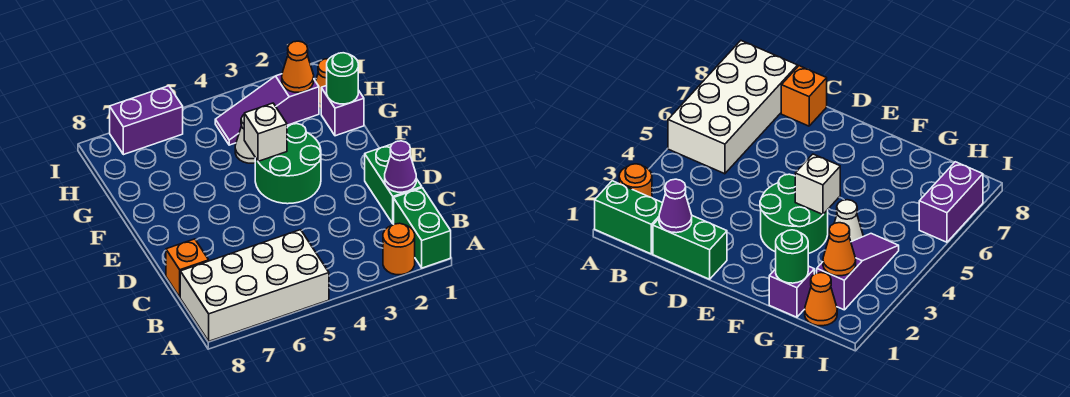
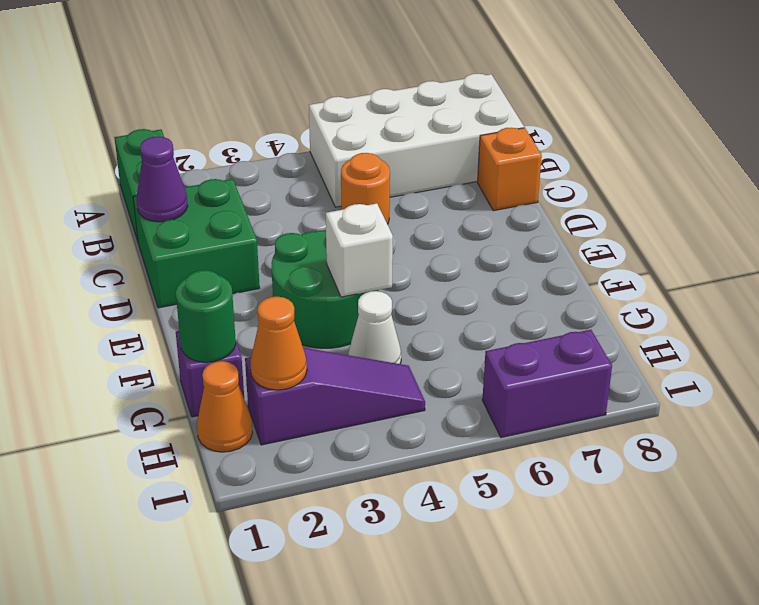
orange round brick A2 level 1 -> orange round brick C5 level 1
green brick C1:D1 level 1 -> green brick C1:D2 level 1

